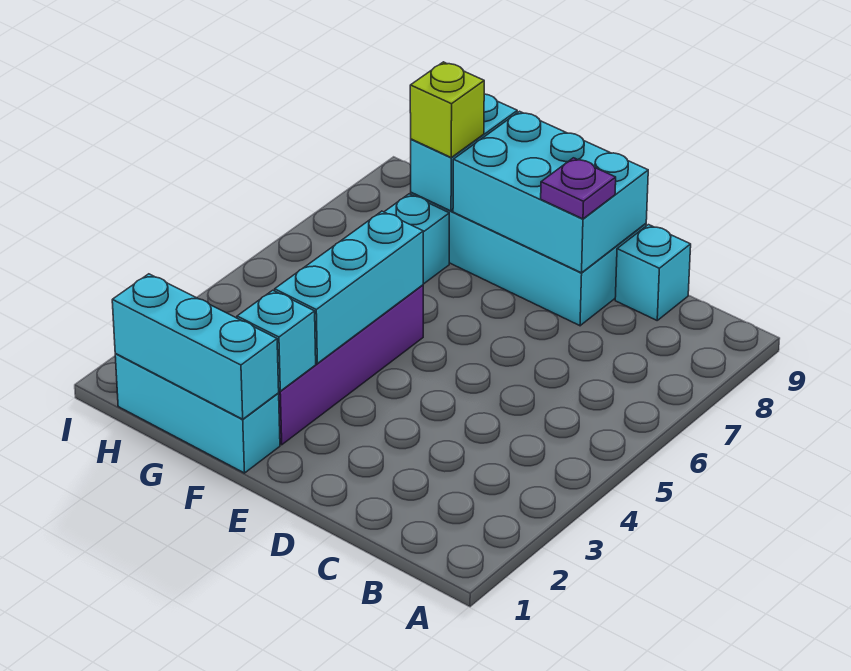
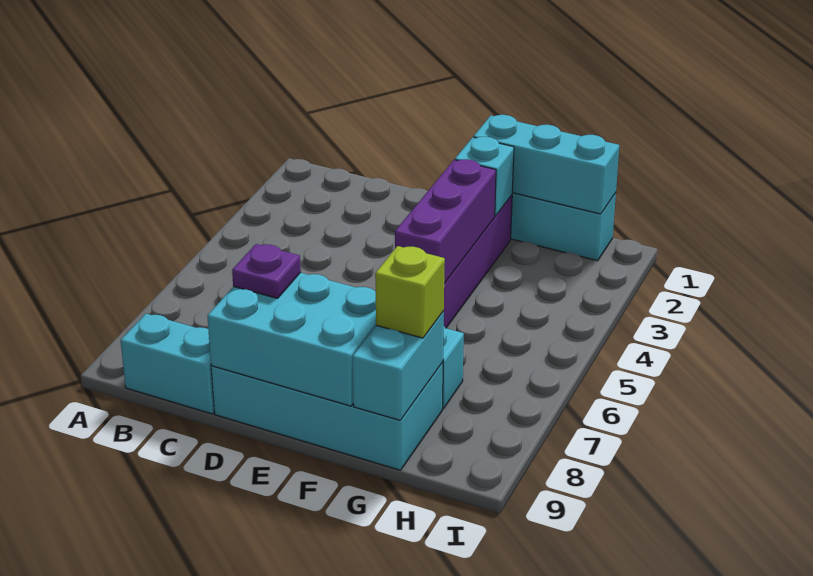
cyan brick C9 level 1 -> cyan brick B9:C9 level 1
cyan brick F3:F5 level 2 -> purple brick F3:F5 level 2

